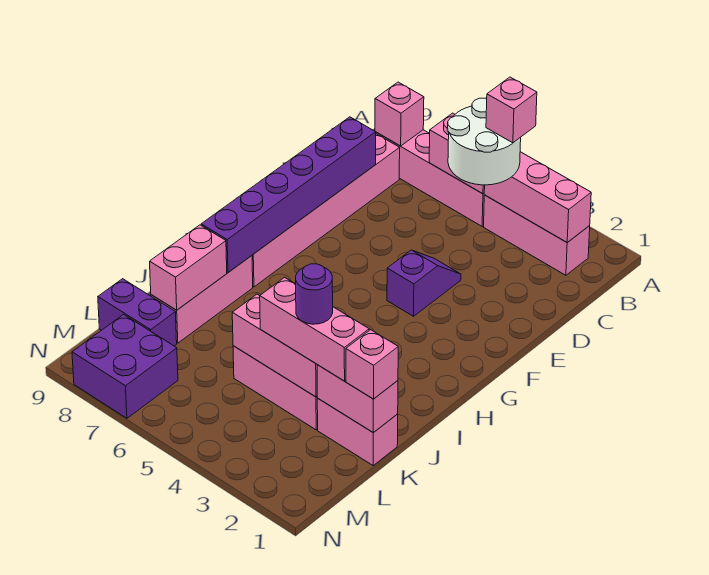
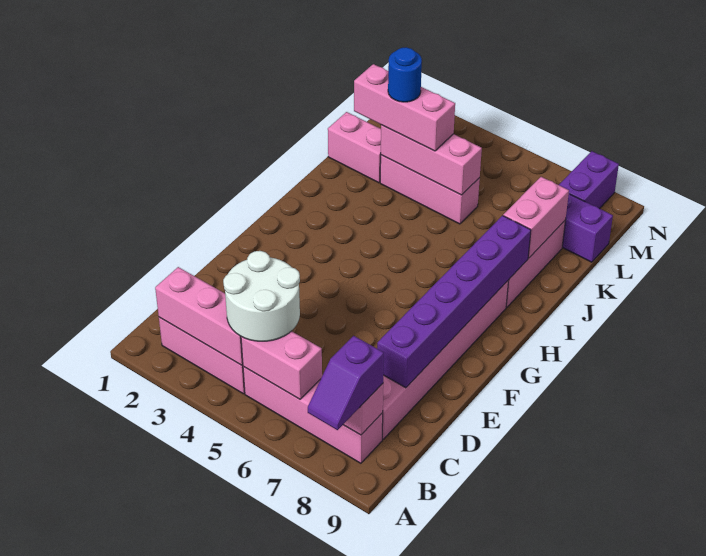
pink brick B4 level 4 -> none
purple slope E4:F4 level 1 top F -> purple slope A8:B8 level 3 top B
pink brick K1:K2 level 2 -> none
pink brick K1 level 3 -> none
purple round brick K3 level 4 -> blue round brick K3 level 4
purple brick M7:N8 level 1 -> purple brick M8:N8 level 1

